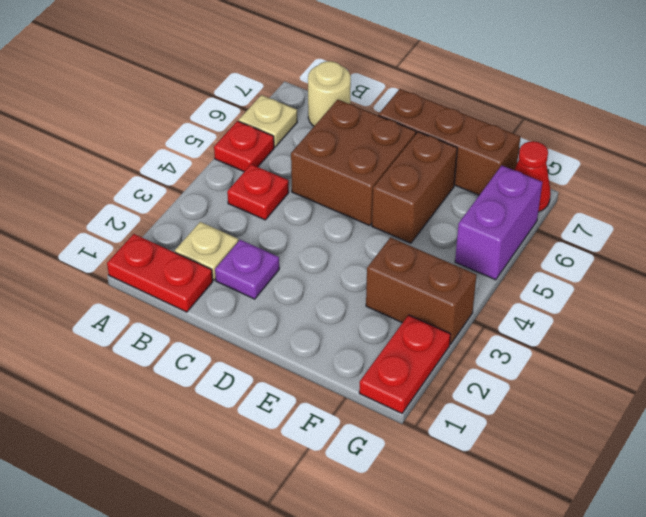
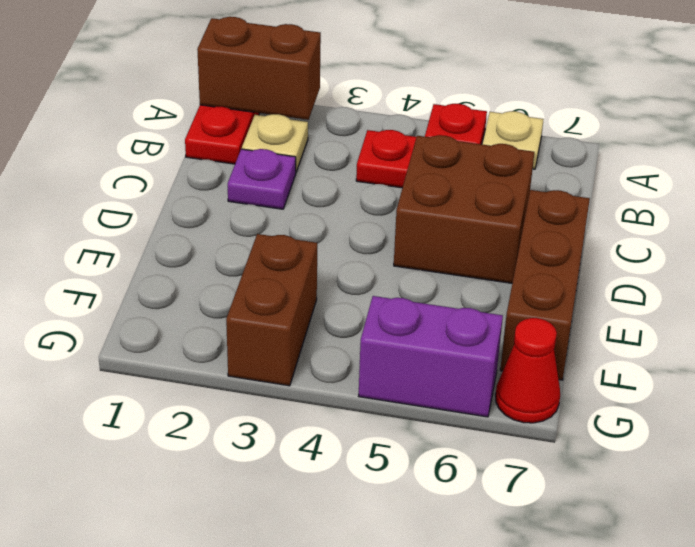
tan round brick B7 level 1 -> none
brown brick E5:E6 level 1 -> brown brick A1:A2 level 2
red plate G1:G2 level 1 -> none

